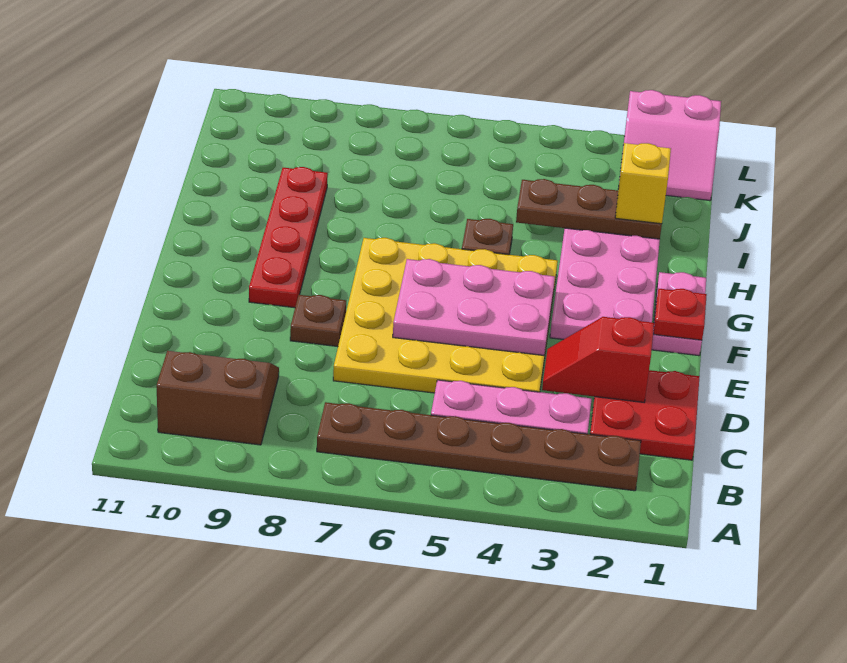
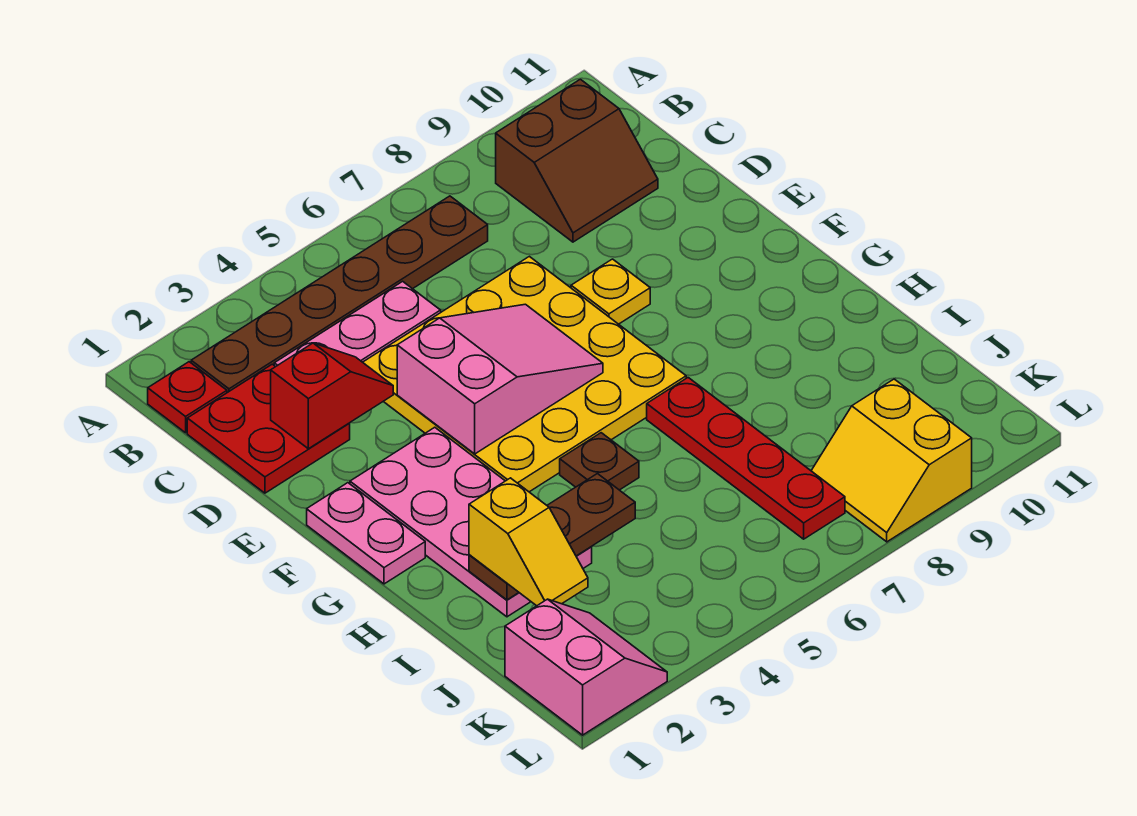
pink plate E4:F6 level 2 -> pink slope E4:F6 level 2 top 4
brown plate E8 level 1 -> yellow plate E8 level 1
red plate F1 level 2 -> red plate B1 level 1
red plate F9:I9 level 1 -> red plate H7:K7 level 1
pink slope K1:L2 level 1 top L -> pink slope K1:L2 level 1 top 1
none -> yellow slope K8:L9 level 1 top 9

